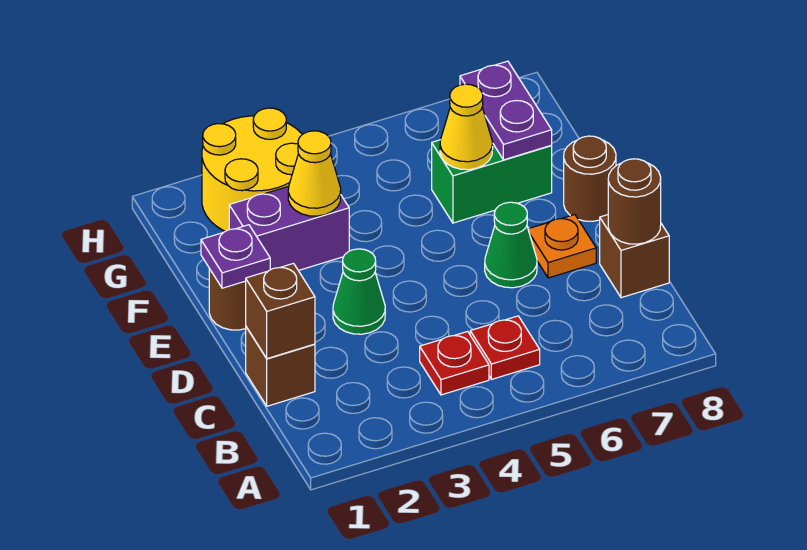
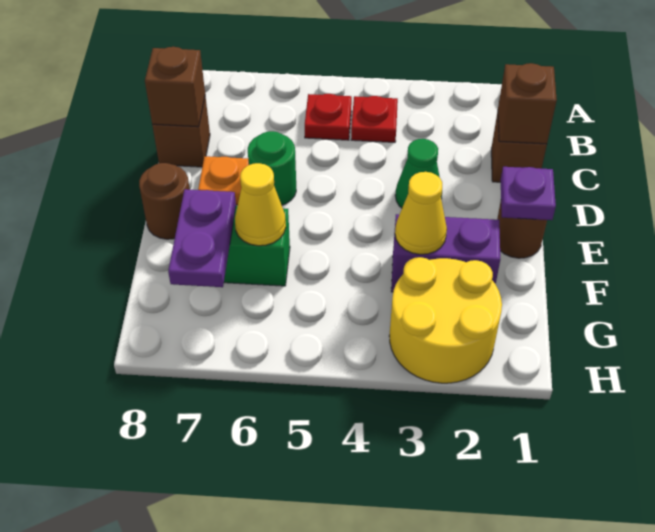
brown round brick C8 level 2 -> brown brick C8 level 2
green cone D6 level 1 -> green round brick D6 level 1

